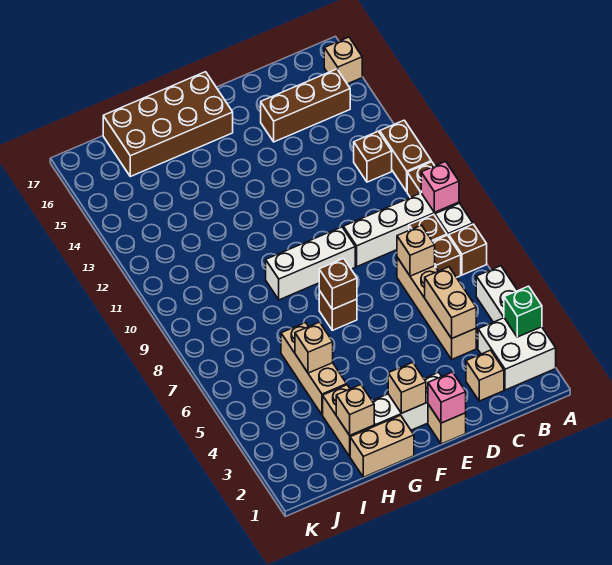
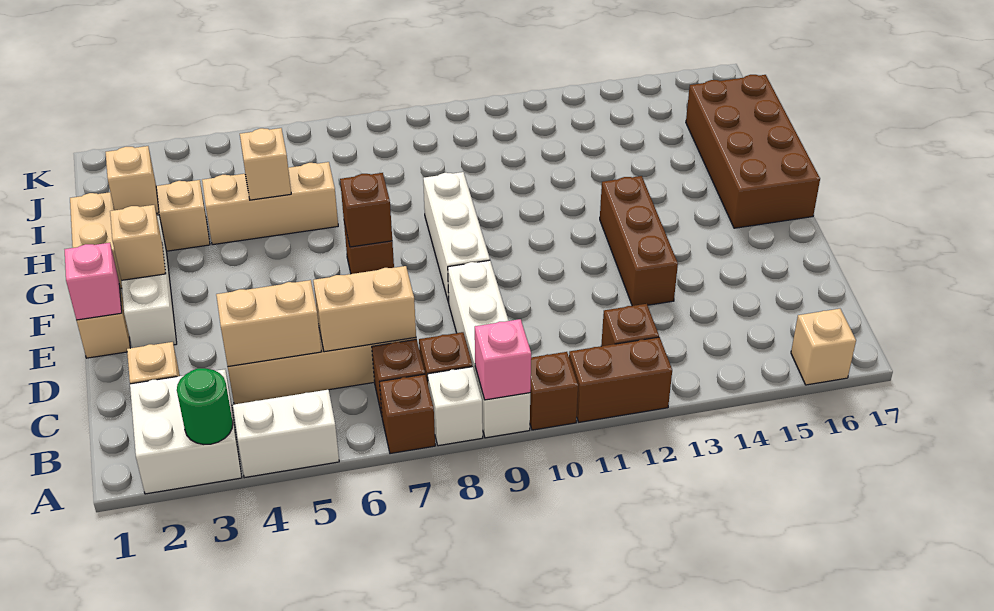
green brick A3 level 2 -> green round brick A3 level 2
brown brick B15:D15 level 1 -> brown brick D13:F13 level 1
tan brick C7 level 2 -> tan brick C6:C7 level 2

